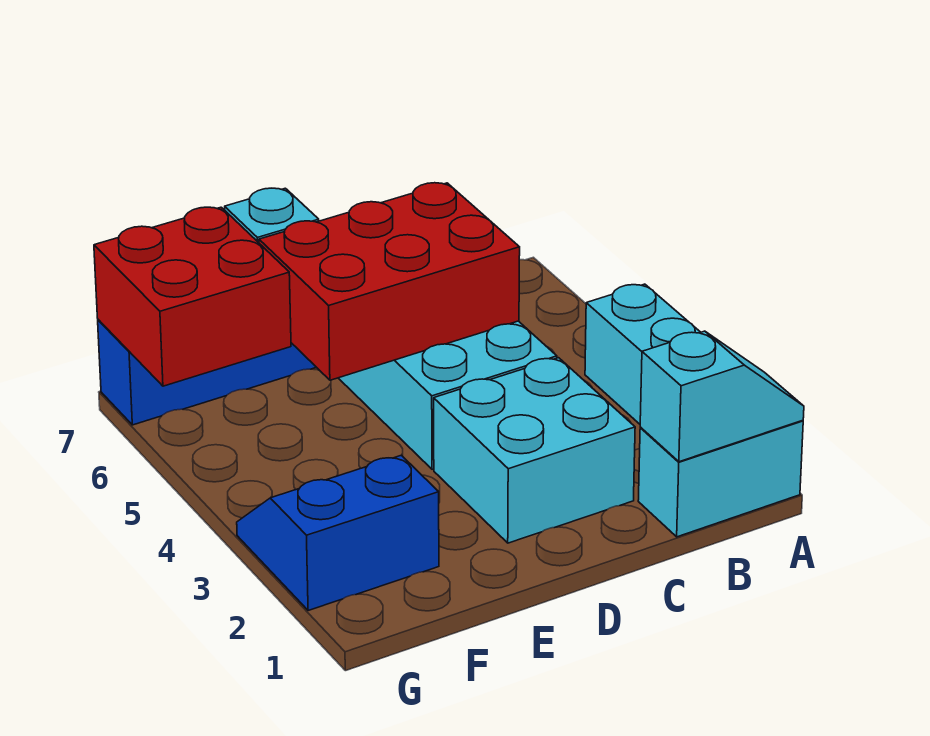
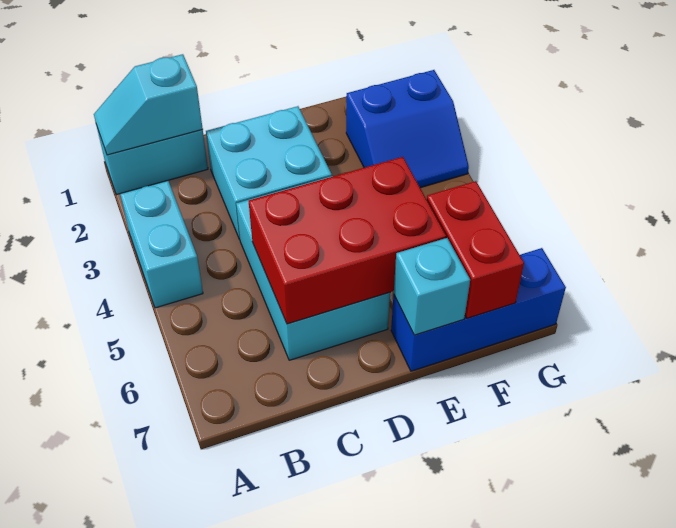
red brick F6:G7 level 2 -> red brick F6:F7 level 2

